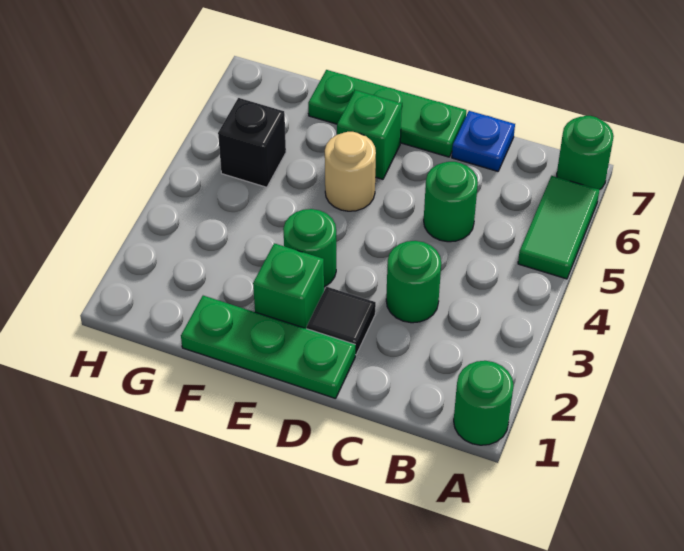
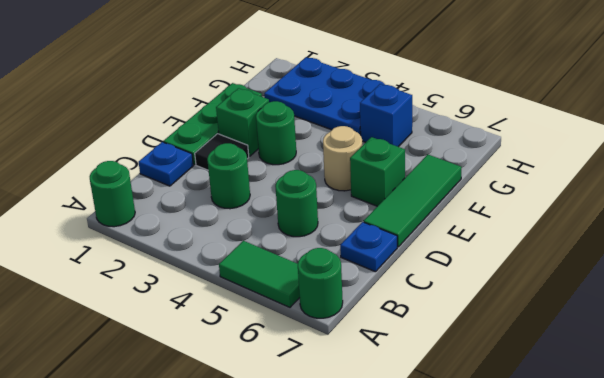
none -> blue plate C1 level 1
green plate D7:F7 level 1 -> green tile D7:F7 level 1
none -> blue plate G2:H4 level 1
black brick G5 level 1 -> blue brick G5 level 1

